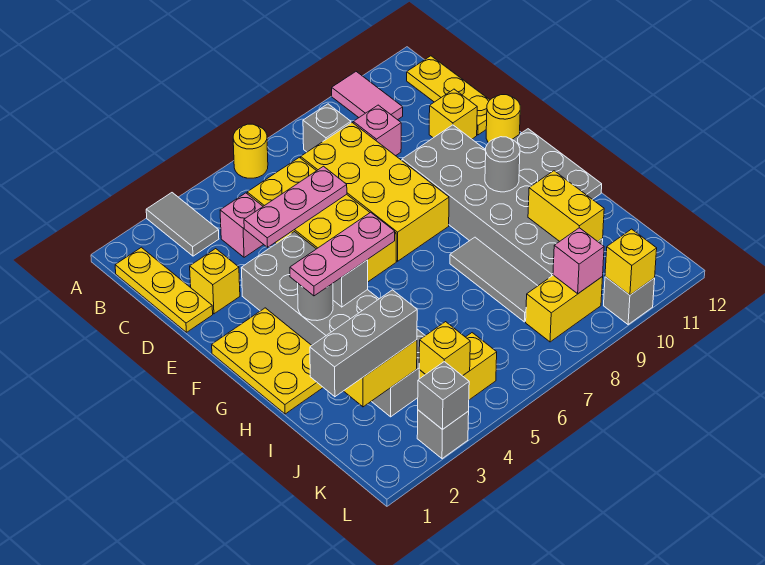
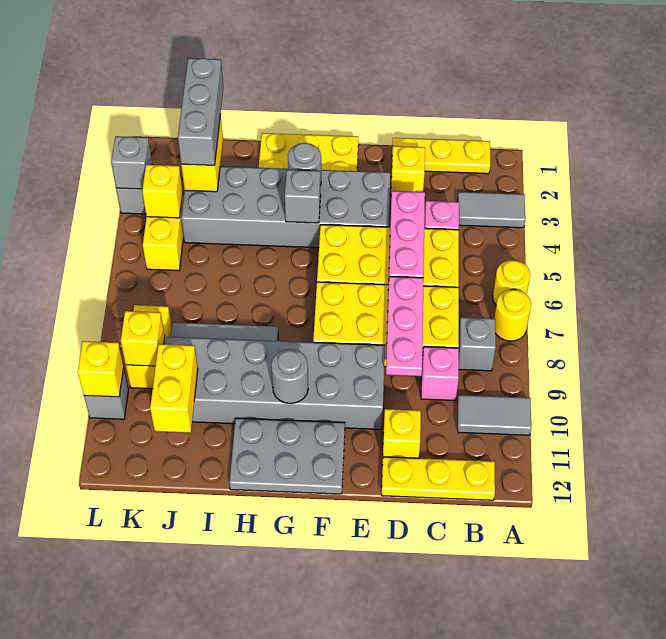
pink tile A10:B10 level 1 -> grey tile A10:B10 level 1
yellow round brick E12 level 1 -> yellow round brick A7 level 1
pink plate G3:G5 level 3 -> pink plate D7:D9 level 2
yellow brick I10:J10 level 2 -> yellow brick J10:J11 level 2
pink brick K9 level 2 -> yellow brick K9 level 2

